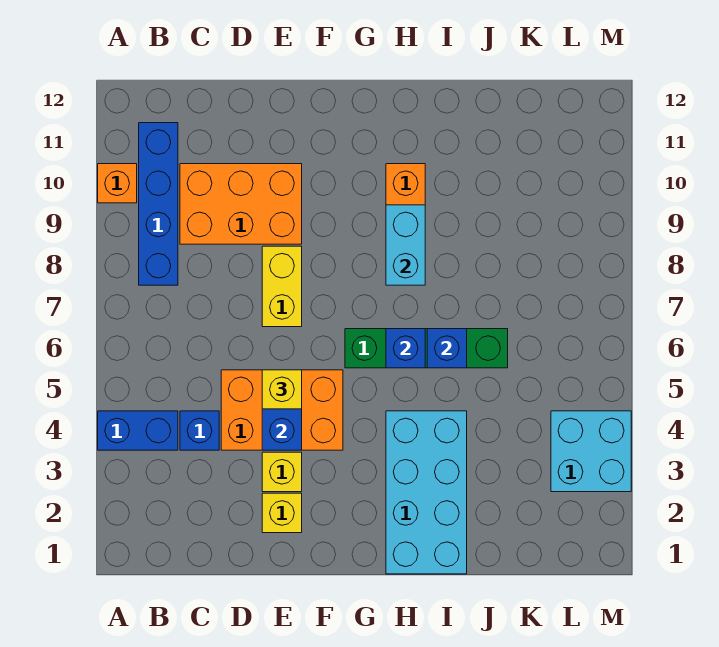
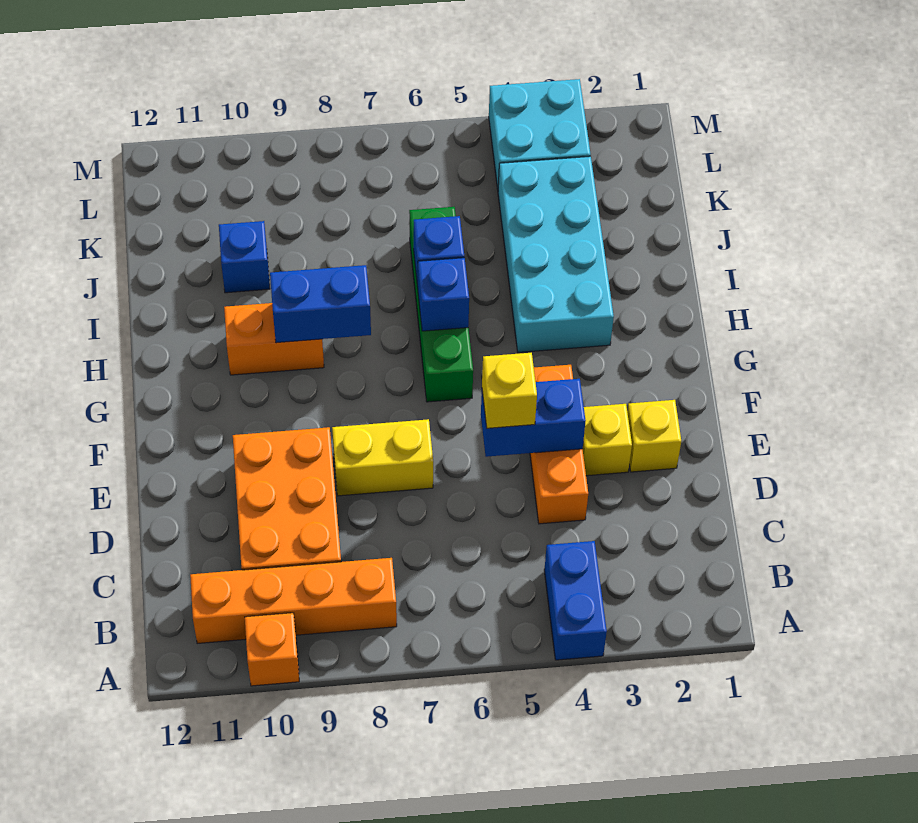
blue brick B8:B11 level 1 -> orange brick B8:B11 level 1
blue brick C4 level 1 -> blue brick J10 level 1
orange brick D4:F5 level 1 -> orange brick D4:F4 level 1
cyan brick H1:I4 level 1 -> cyan brick H3:K4 level 1
cyan brick H8:H9 level 2 -> blue brick H8:H9 level 2

